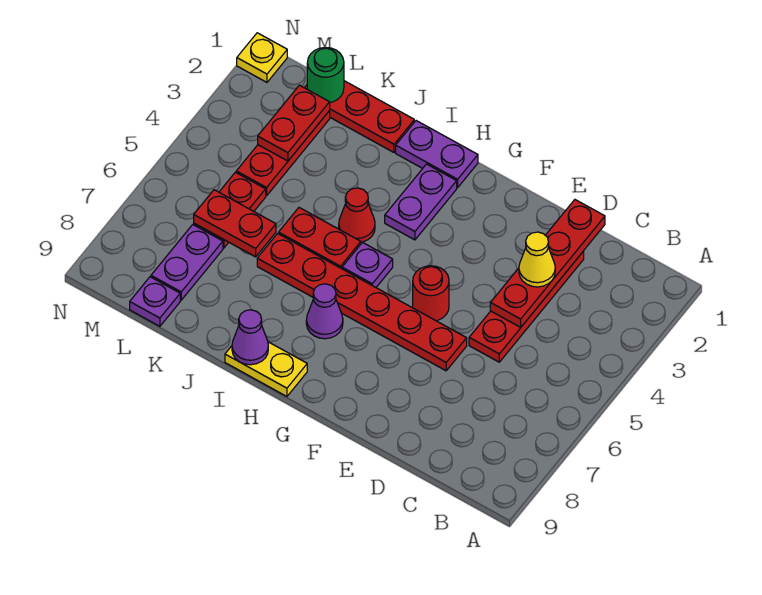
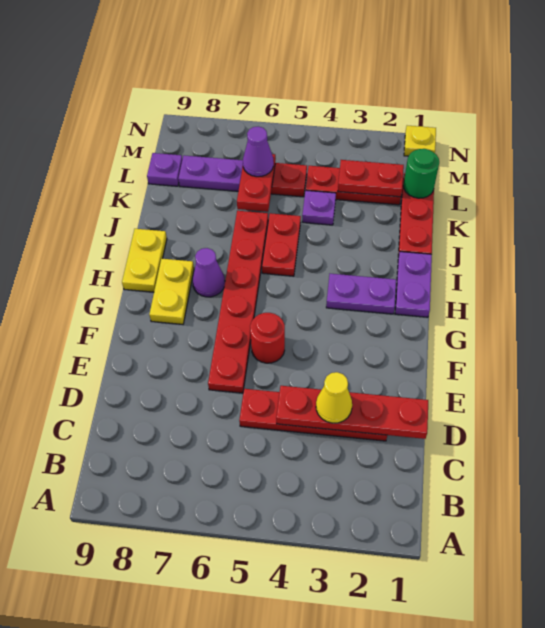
none -> yellow plate G8:H8 level 1
purple plate H5 level 1 -> purple plate K4 level 1
red cone I4 level 1 -> none
purple cone I9 level 2 -> purple cone L6 level 3

